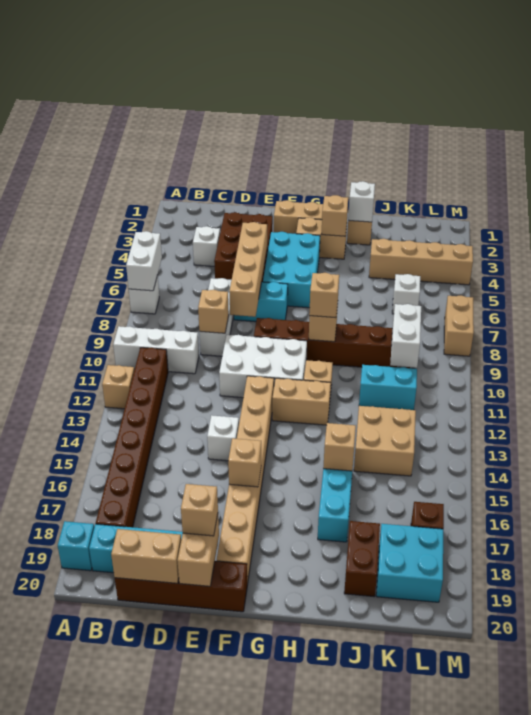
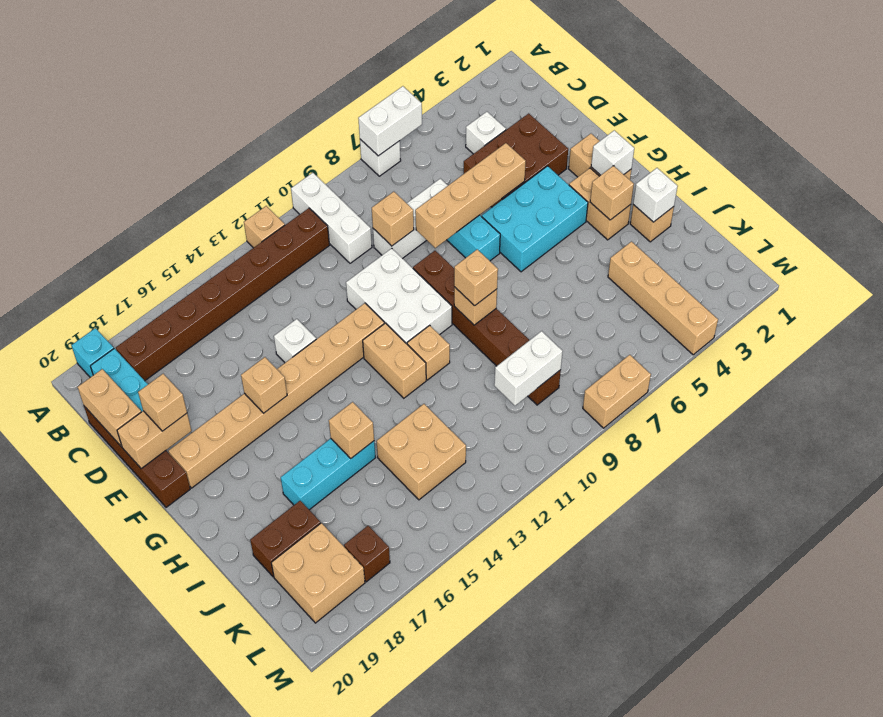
cyan brick J11:K11 level 1 -> none
white brick K6 level 1 -> white brick G2 level 2
cyan brick K18:L19 level 1 -> tan brick K18:L19 level 1

